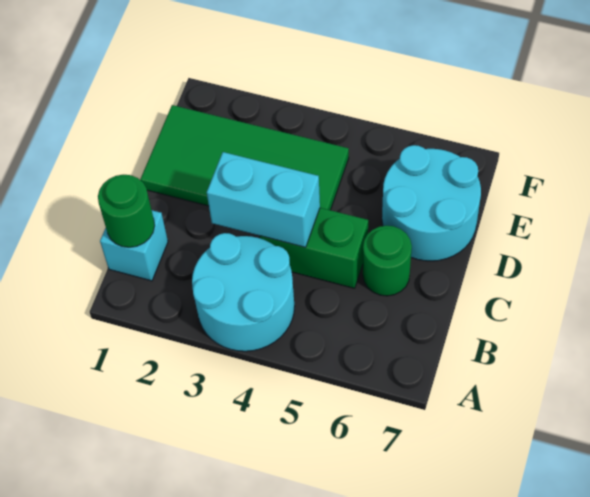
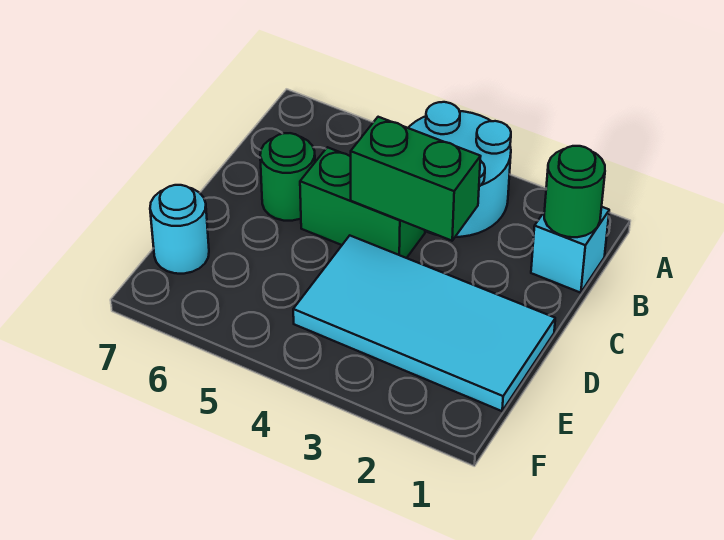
cyan brick C3:C4 level 2 -> green brick C3:C4 level 2
green tile D1:E4 level 1 -> cyan tile D1:E4 level 1
cyan round brick D6:E7 level 1 -> cyan round brick E7 level 1

